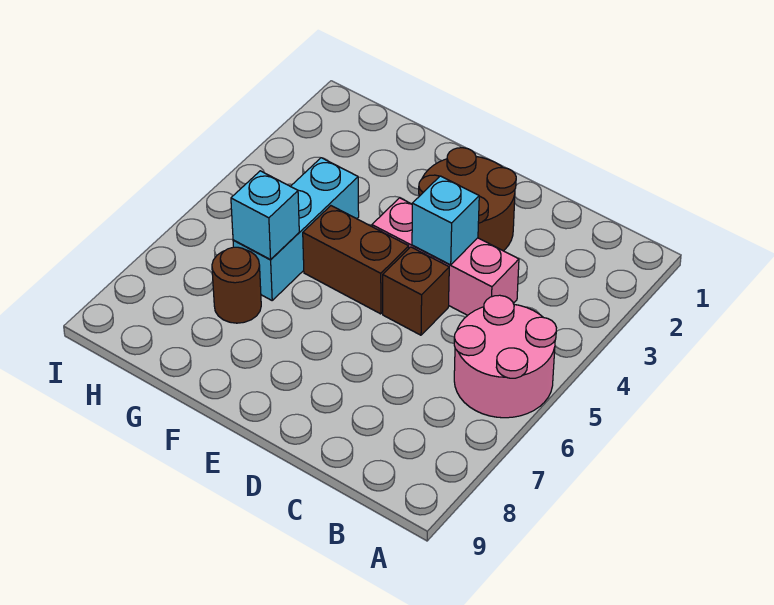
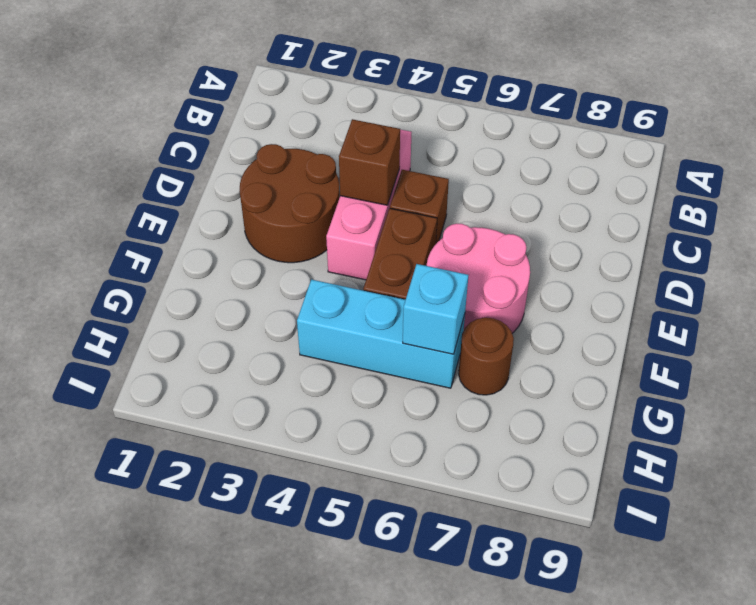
pink round brick A5:B6 level 1 -> pink round brick E6:F7 level 1
cyan brick D4 level 2 -> brown brick D4 level 2

